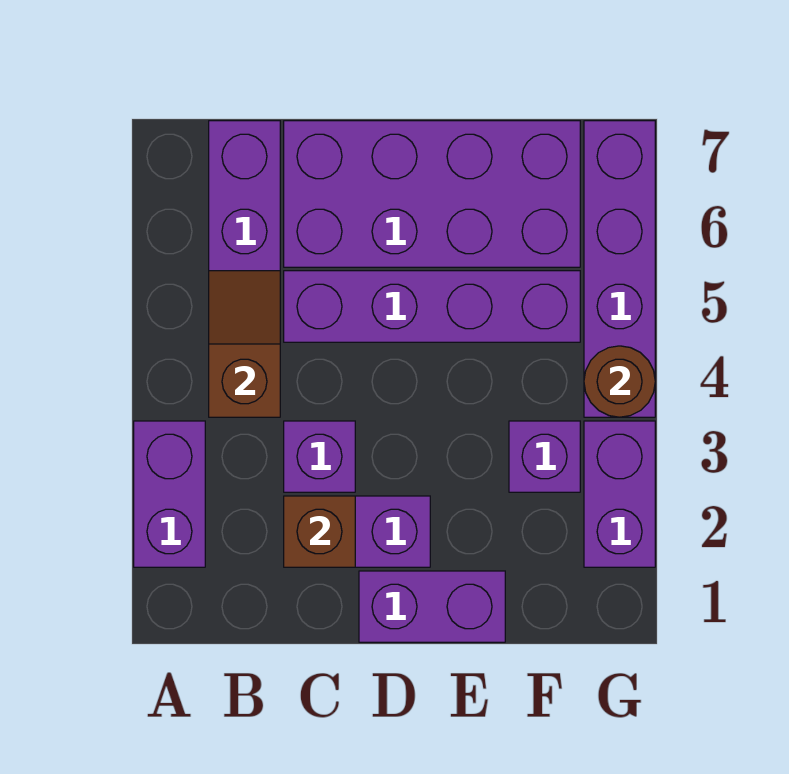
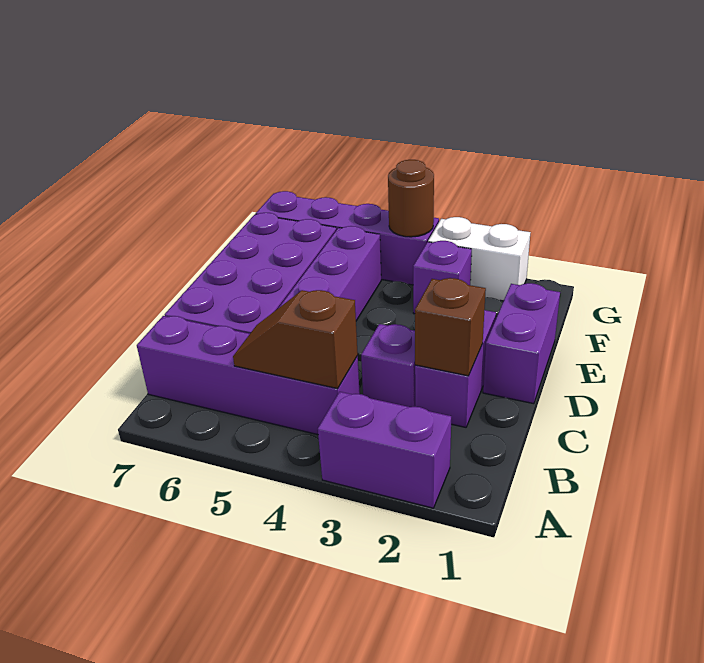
purple brick G2:G3 level 1 -> white brick G2:G3 level 1

